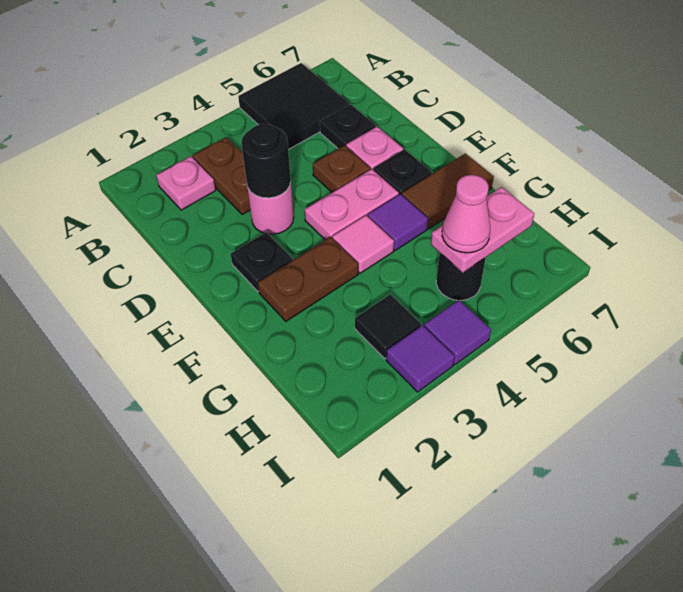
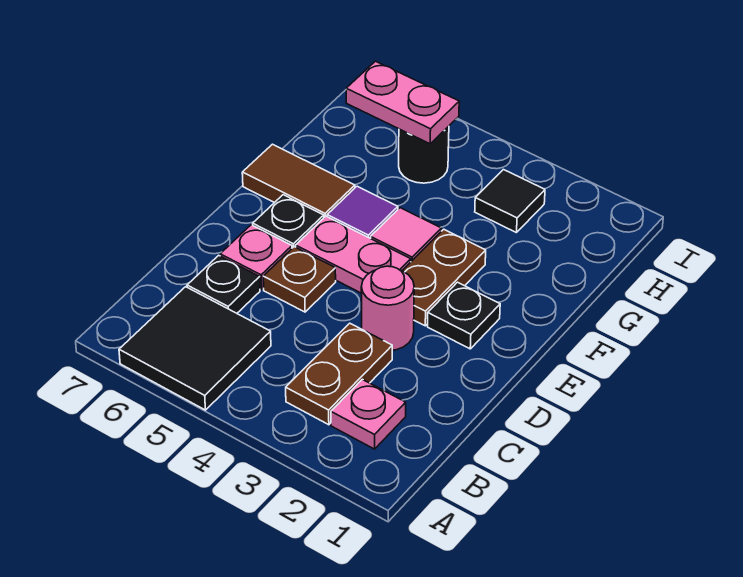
black round brick D3 level 2 -> none
brown plate F2:F3 level 1 -> brown plate E3:F3 level 1
pink cone H5 level 3 -> none
purple tile I3 level 1 -> none
purple tile I4 level 1 -> none

